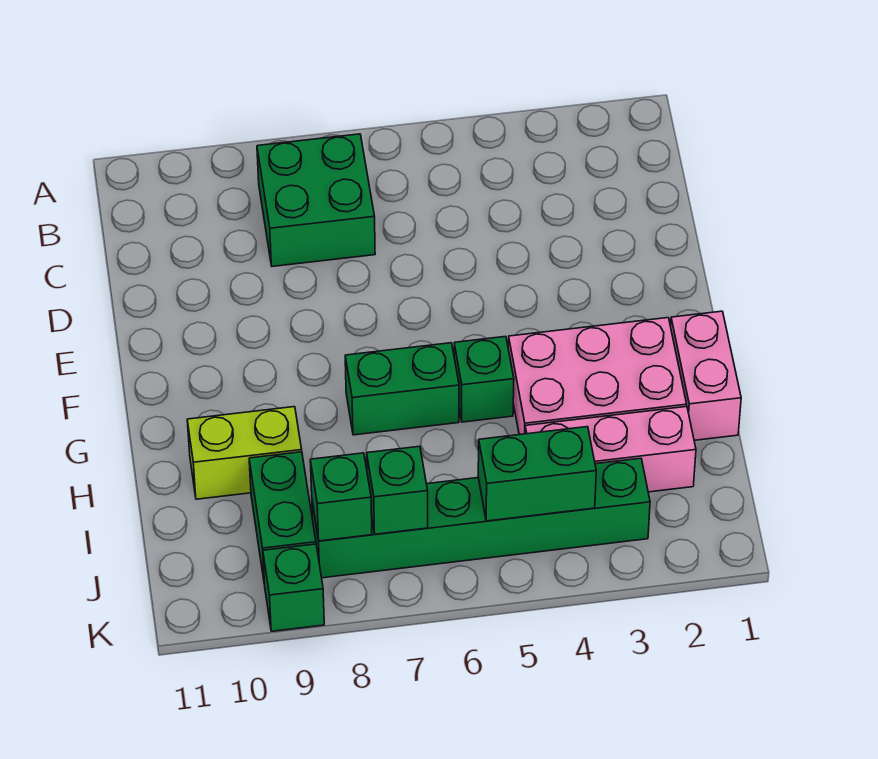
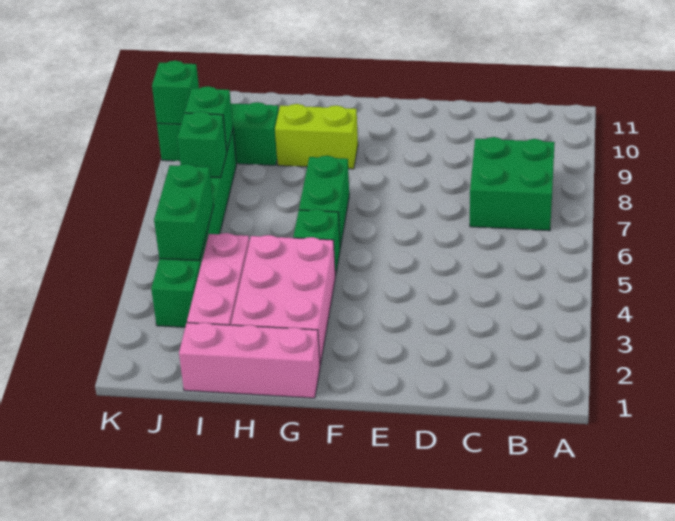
pink brick G1:H1 level 1 -> pink brick G1:I1 level 1
lime brick H9:H10 level 1 -> lime brick G9:H9 level 1
none -> green brick K9 level 2

